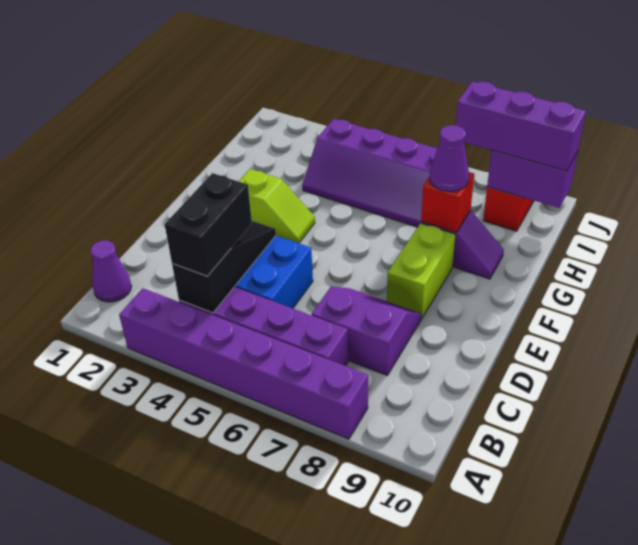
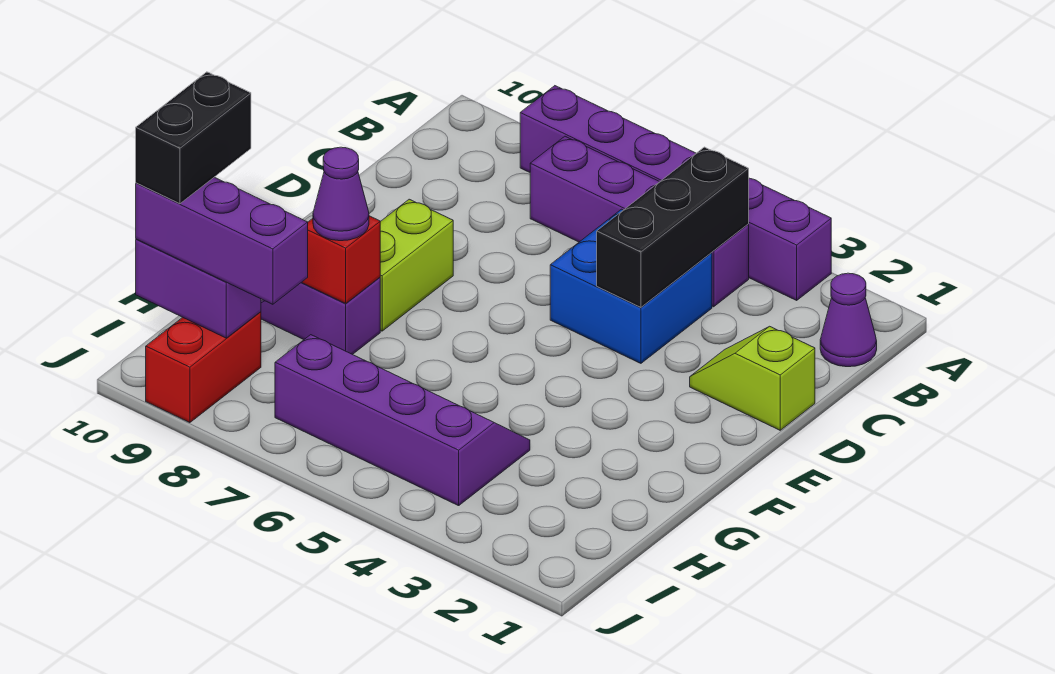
black slope B4:D4 level 2 top B -> black brick B4:D4 level 2
black brick B4:C4 level 3 -> black brick H10:I10 level 4
purple slope C7:D8 level 1 top C -> none
lime slope F3:F4 level 1 top 3 -> lime slope D1:D2 level 1 top 1

